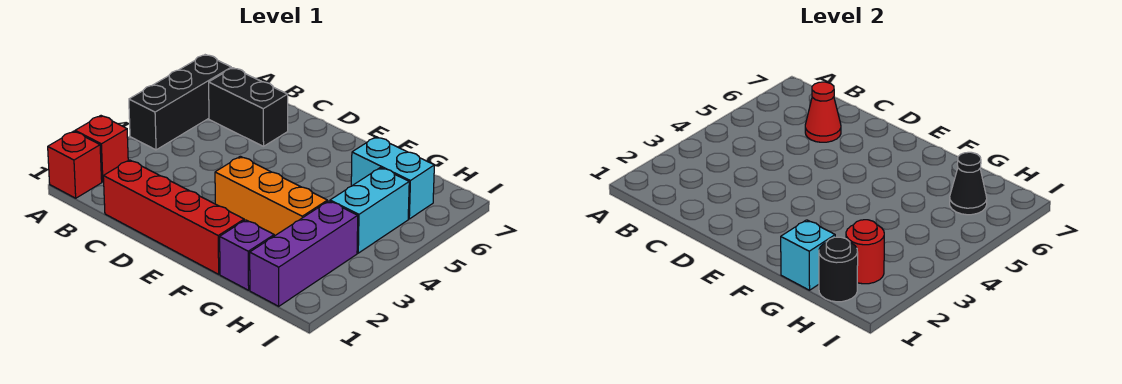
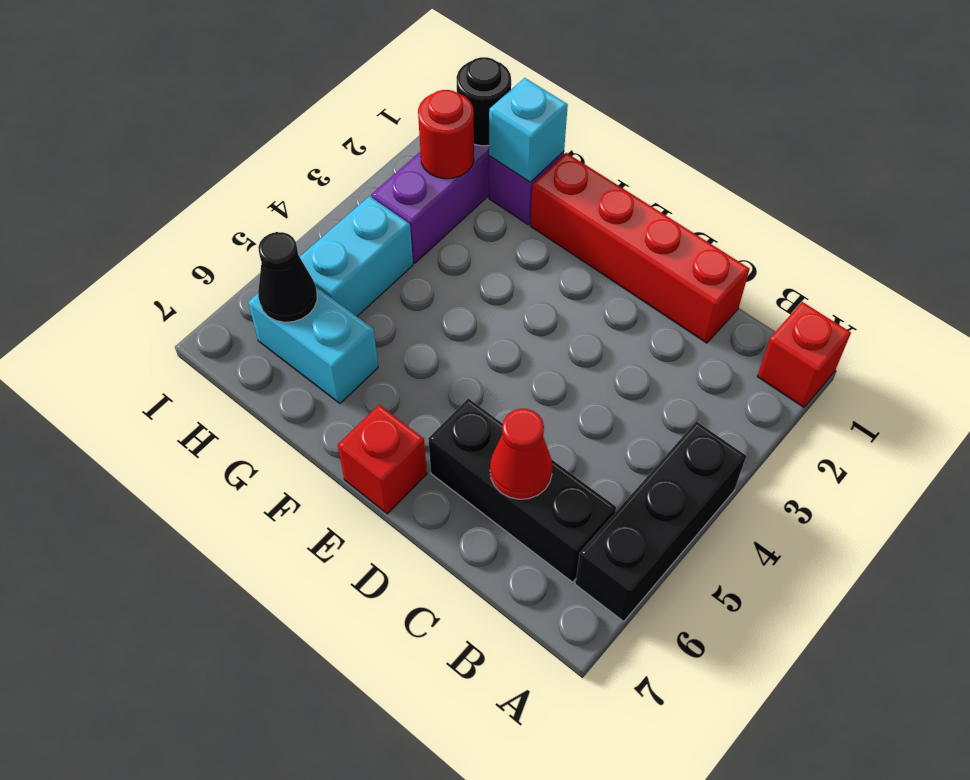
red brick A2 level 1 -> red brick E7 level 1
black brick B6:C6 level 1 -> black brick B6:D6 level 1
orange brick E3:G3 level 1 -> none

